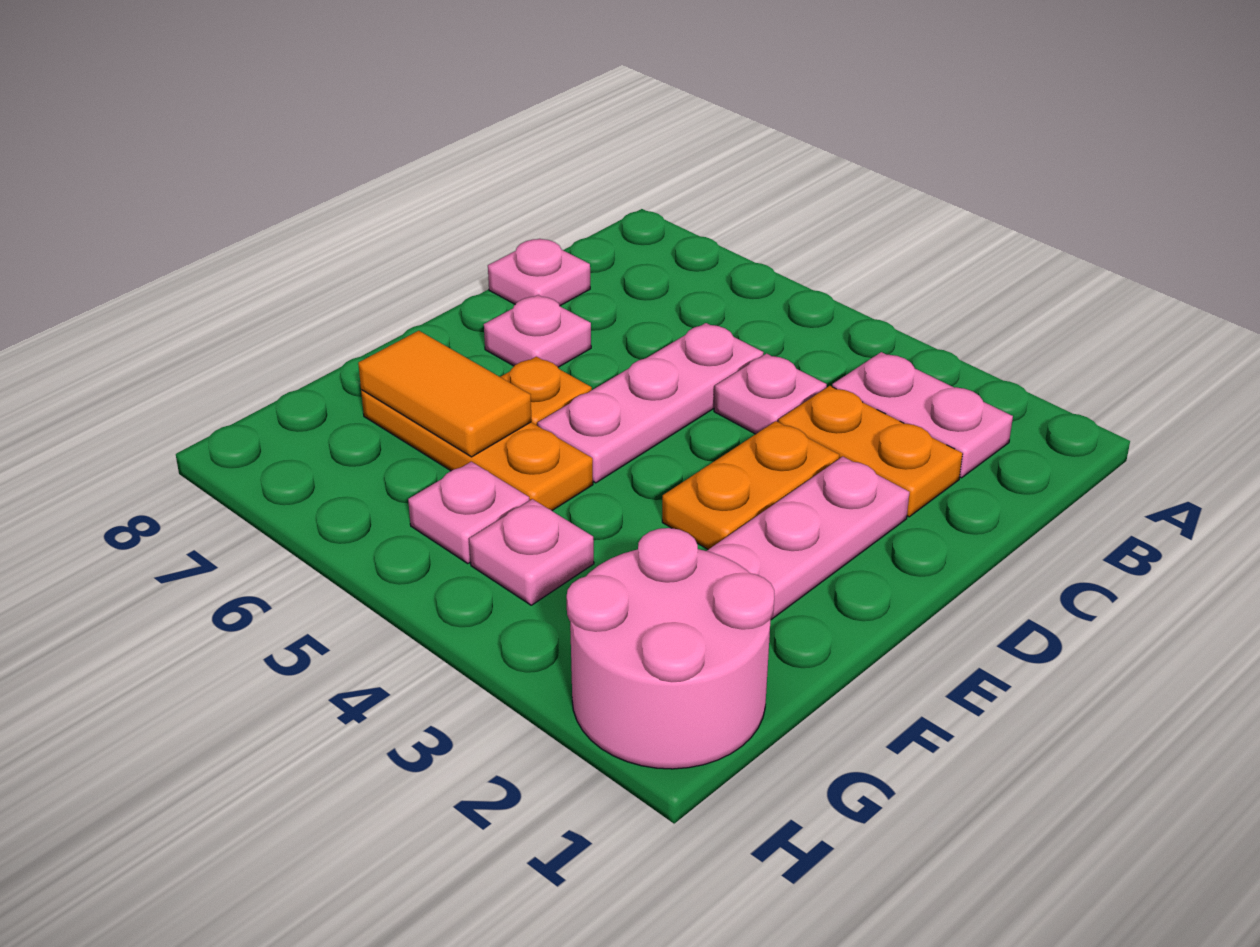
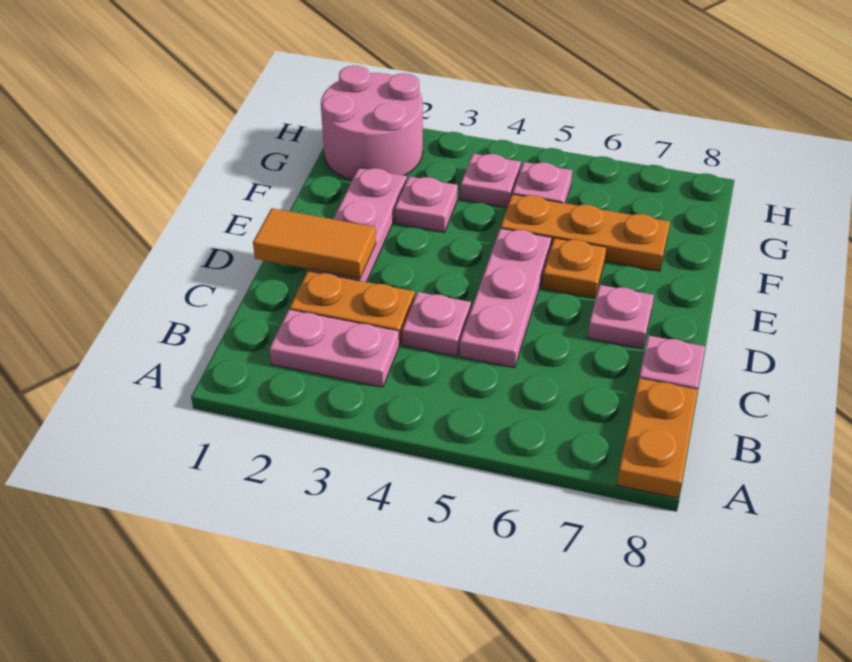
orange plate D3:E3 level 1 -> orange plate A8:B8 level 1
none -> pink plate F3 level 1
orange tile F6:F7 level 2 -> orange tile D1:D2 level 2

